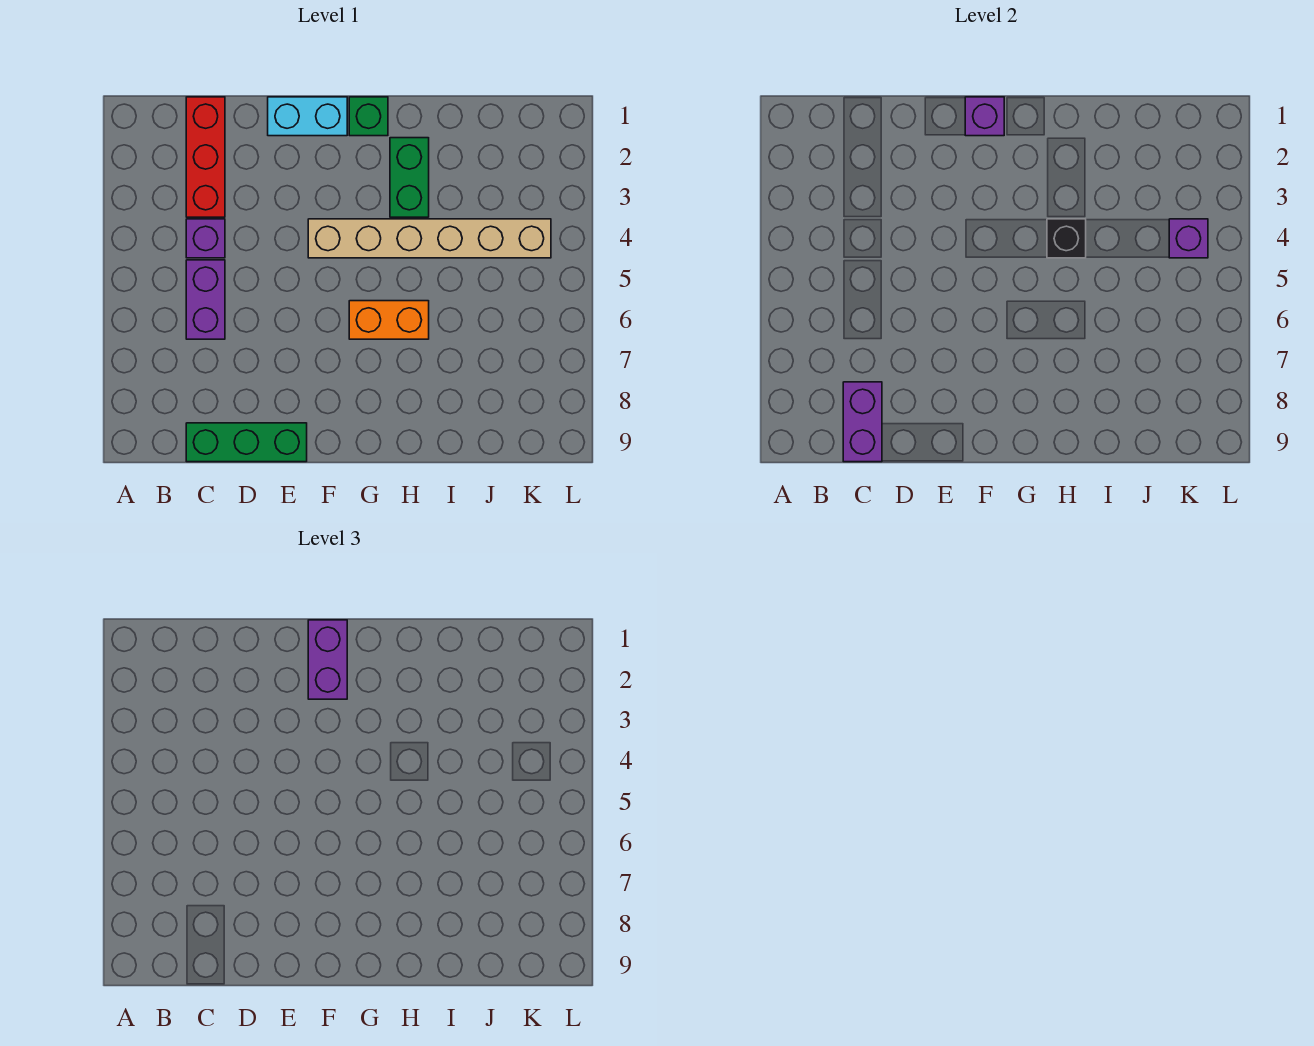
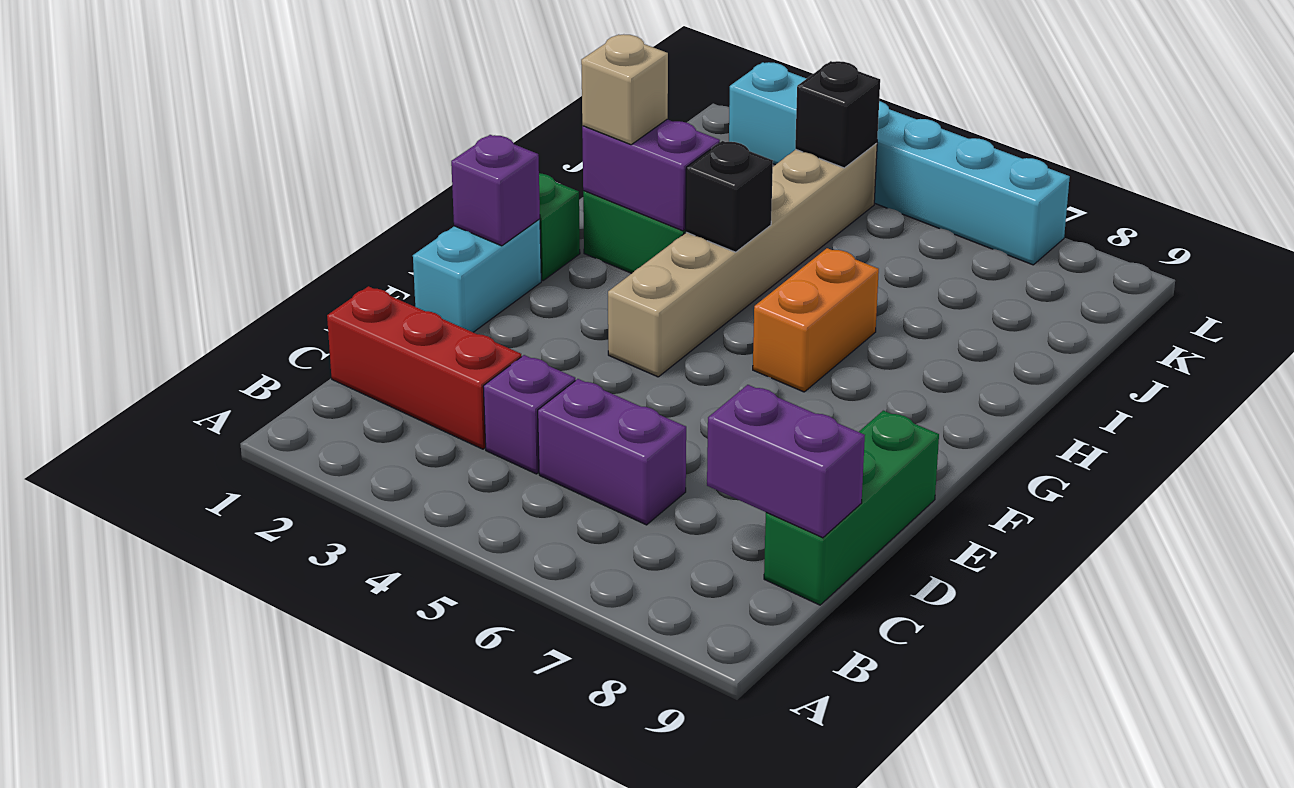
purple brick F1:F2 level 3 -> purple brick H2:H3 level 2
none -> tan brick H2 level 3
purple brick K4 level 2 -> black brick K4 level 2
none -> cyan brick L2:L7 level 1

